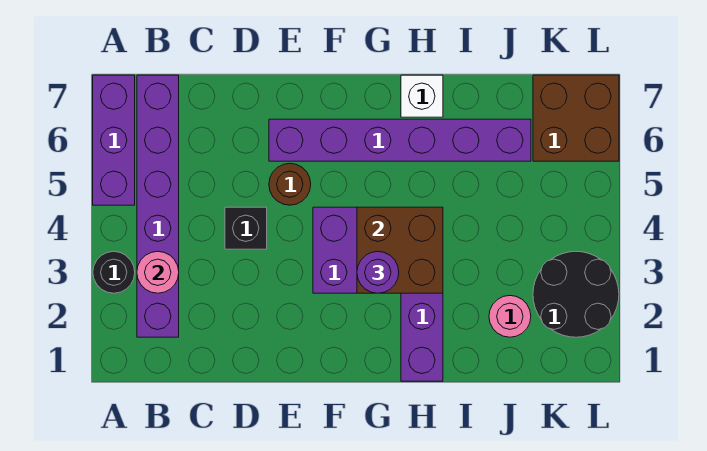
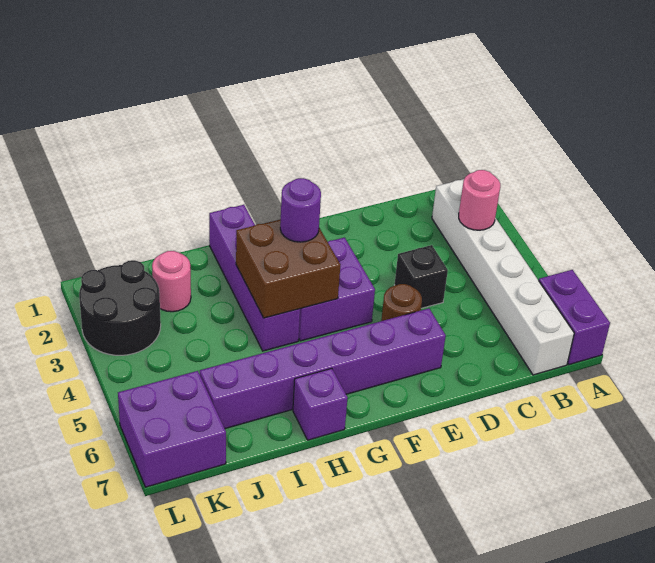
black round brick A3 level 1 -> none
purple brick A5:A7 level 1 -> purple brick A6:A7 level 1
purple brick B2:B7 level 1 -> white brick B2:B7 level 1
white brick H7 level 1 -> purple brick H7 level 1
brown brick K6:L7 level 1 -> purple brick K6:L7 level 1

